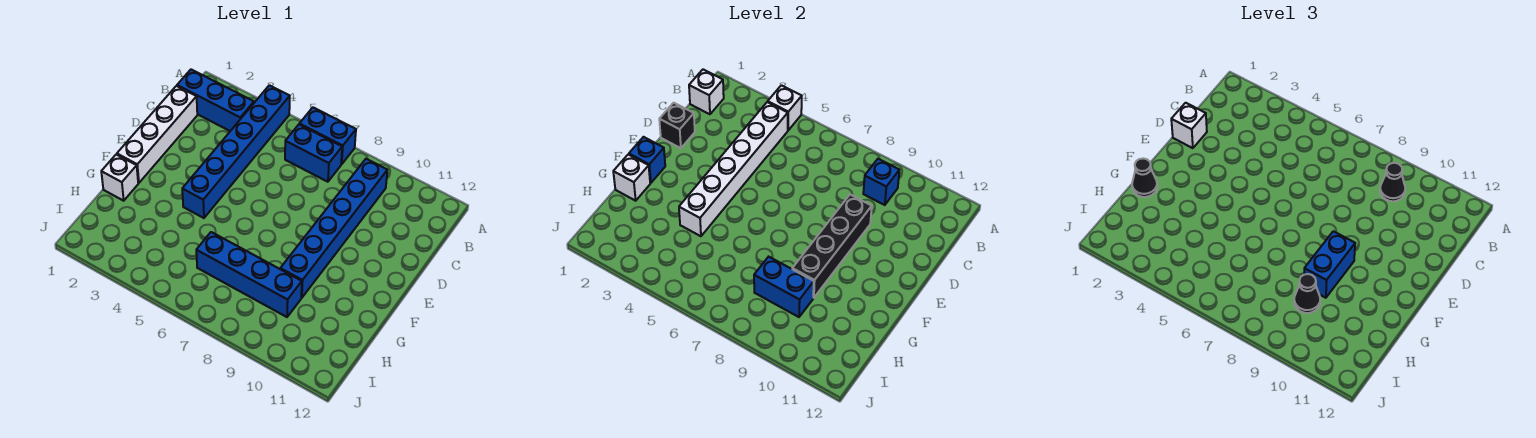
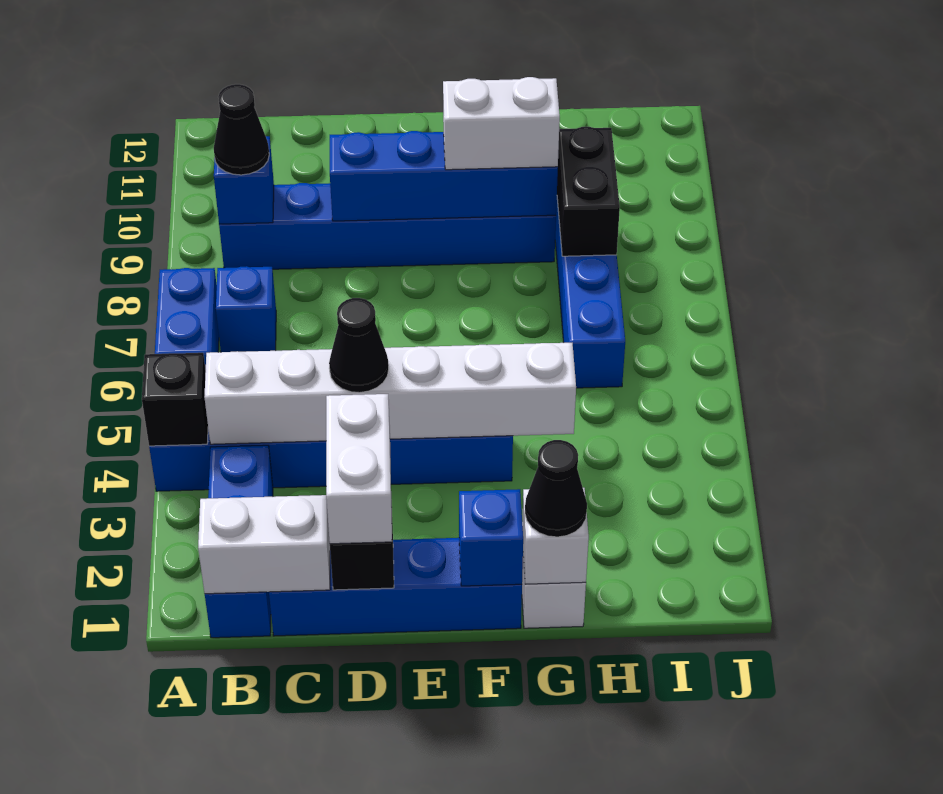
white brick A4 level 2 -> black brick A4 level 2
white brick B1 level 2 -> white brick B1:C1 level 2
blue brick B6:B7 level 1 -> blue brick B7 level 1
white brick C1:F1 level 1 -> blue brick C1:F1 level 1
white brick D1 level 3 -> white brick D1:D2 level 3
black brick D9:G9 level 2 -> blue brick D9:G9 level 2
blue brick F9:G9 level 3 -> white brick F9:G9 level 3
blue brick H8:H9 level 2 -> black brick H8:H9 level 2
black cone H9 level 3 -> black cone D4 level 3

